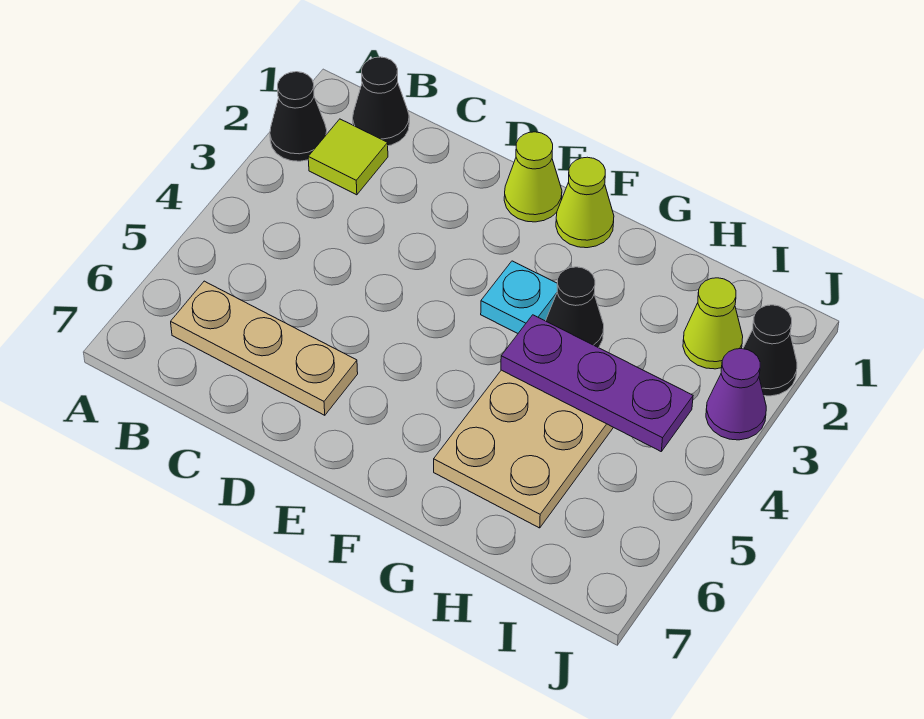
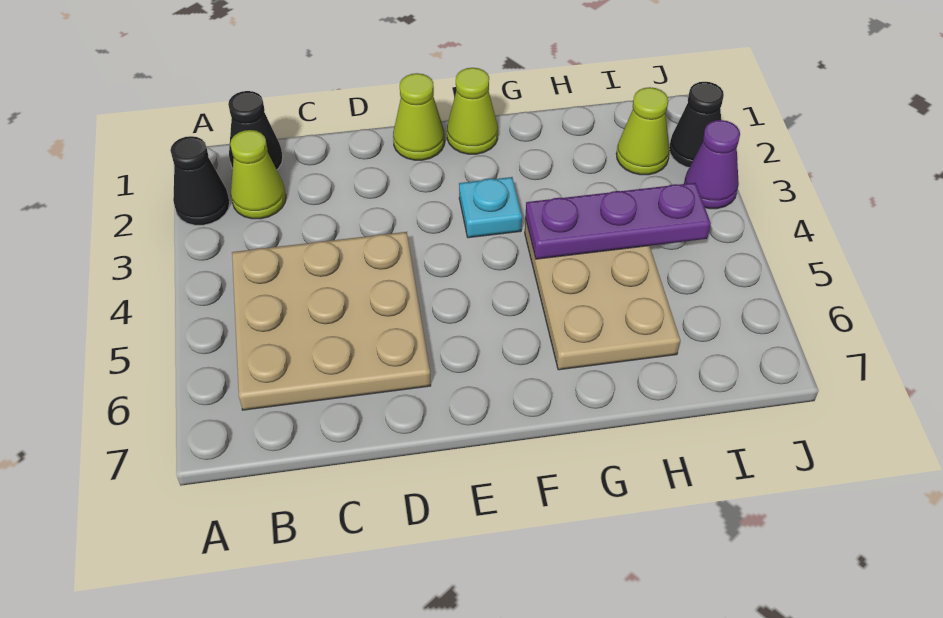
lime tile B2 level 1 -> lime cone B2 level 1
tan plate B6:D6 level 1 -> tan plate B4:D6 level 1
black cone G3 level 1 -> none

